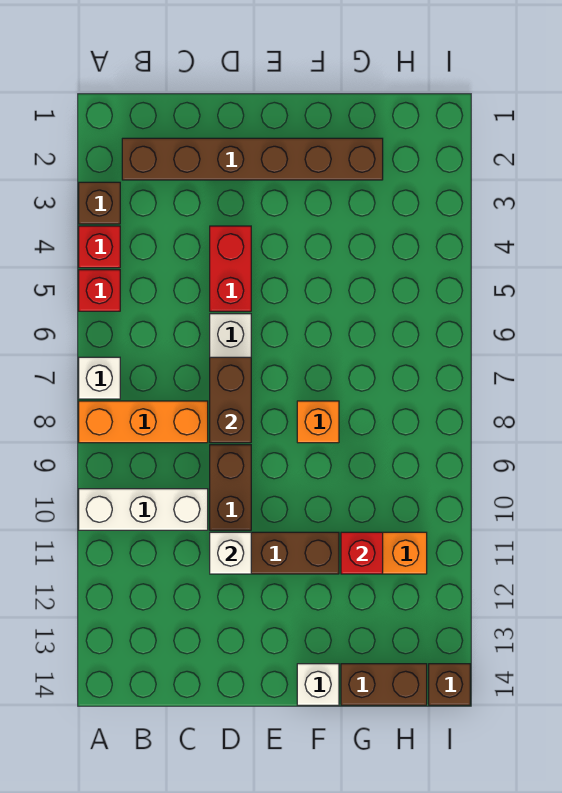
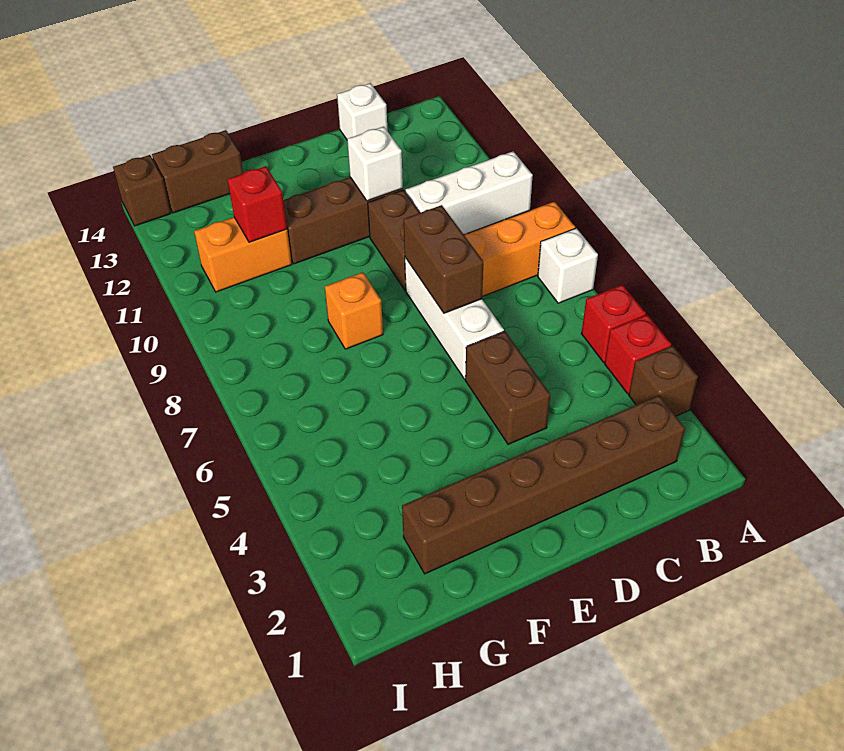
red brick D4:D5 level 1 -> brown brick D4:D5 level 1
white brick F14 level 1 -> white brick C14 level 1

